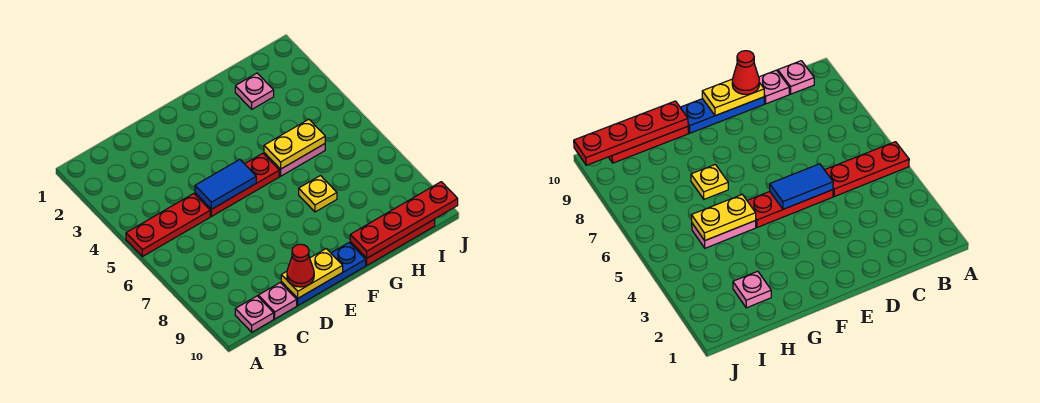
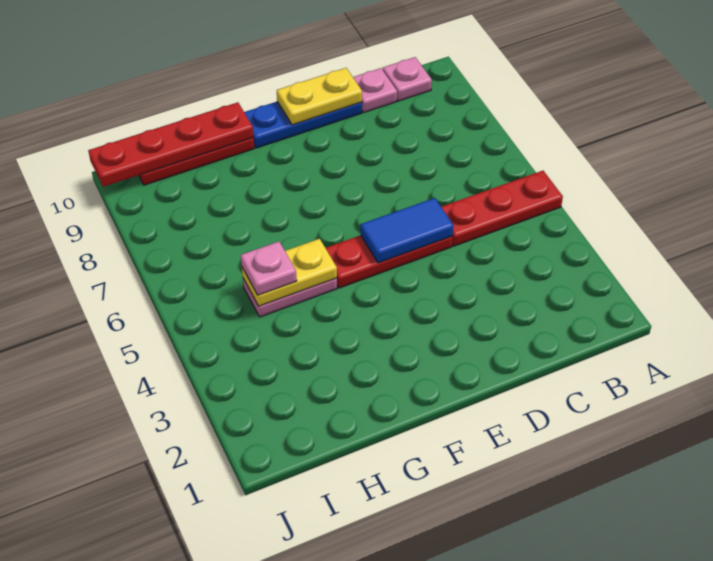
red cone D10 level 3 -> none
yellow plate G7 level 1 -> none
pink plate H2 level 1 -> pink plate H5 level 3

